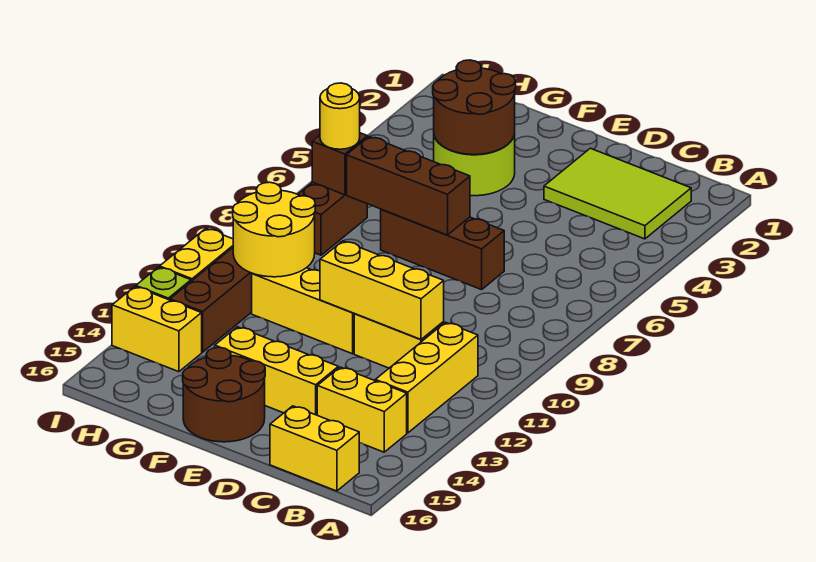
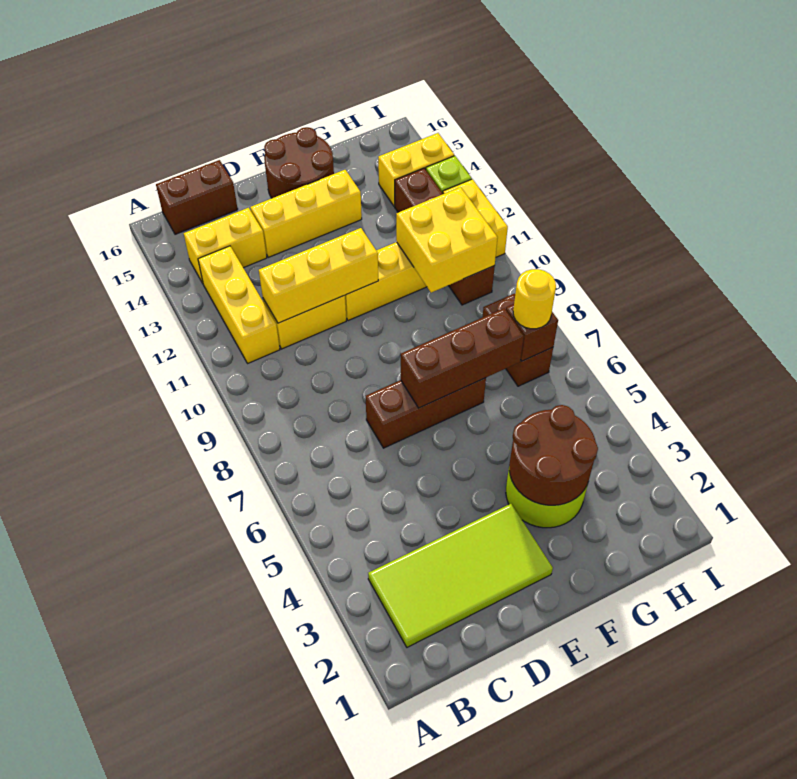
lime tile B2:D3 level 1 -> lime tile B2:E3 level 1
yellow brick B16:C16 level 1 -> brown brick B16:C16 level 1
yellow round brick G10:H11 level 2 -> yellow brick G10:H11 level 2

